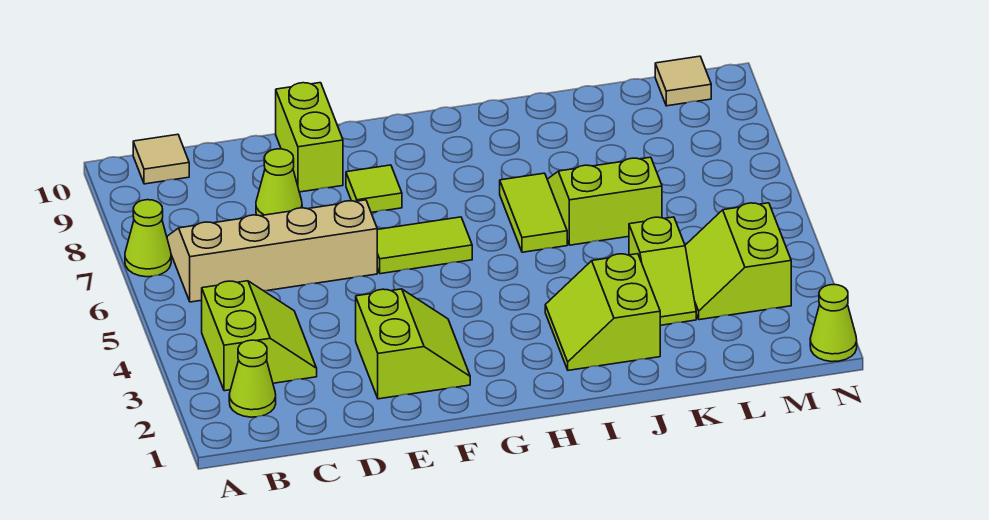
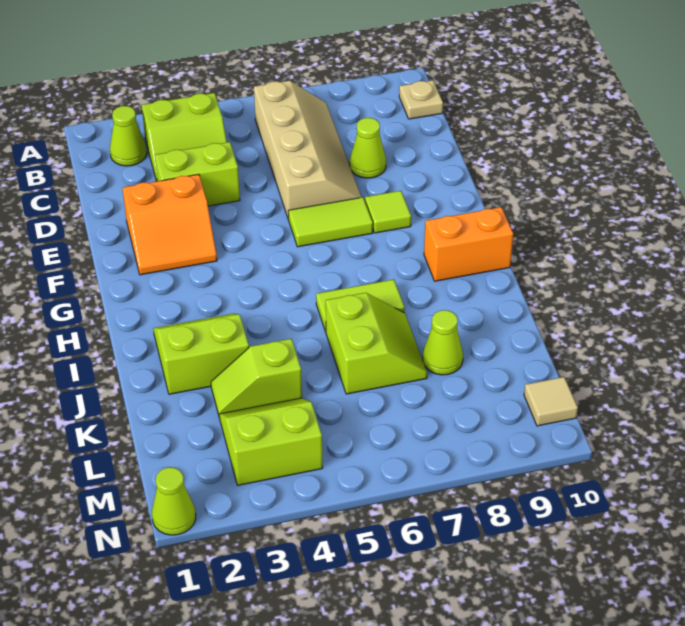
lime cone A7 level 1 -> lime cone K8 level 1
tan tile B10 level 1 -> tan plate B10 level 1
lime slope E2:F3 level 1 top E -> orange slope E2:F3 level 1 top E
lime brick E9:E10 level 1 -> lime brick D3:D4 level 1
lime tile F6:G6 level 1 -> lime tile F6:F7 level 1
none -> orange brick H9:H10 level 1

